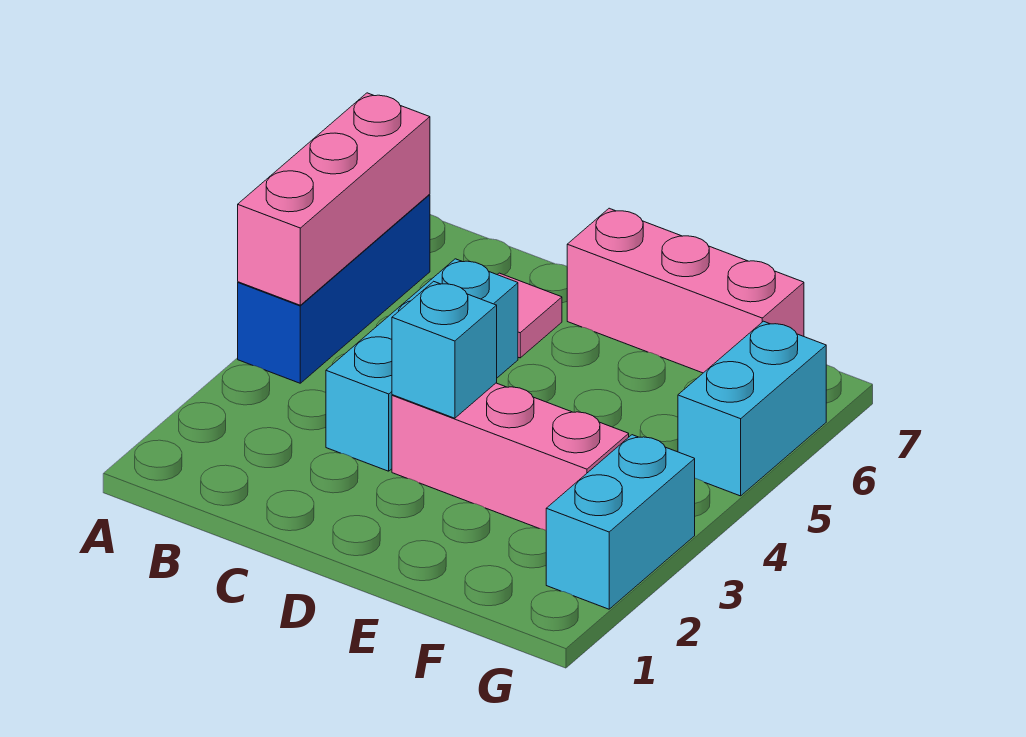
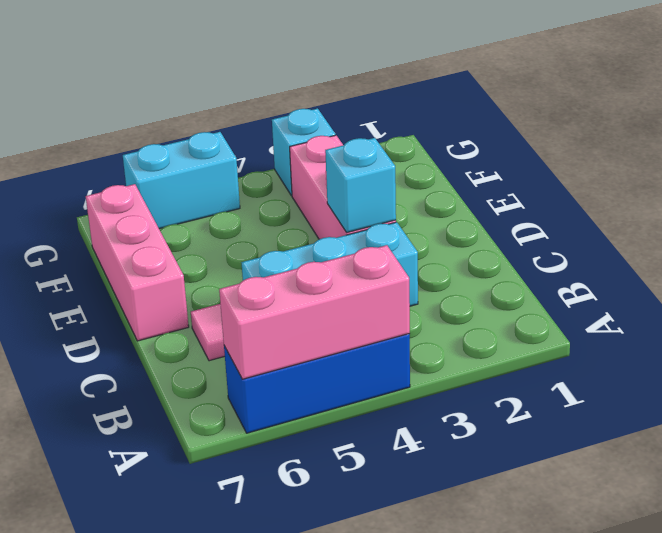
cyan brick G2:G3 level 1 -> cyan brick G3 level 1

